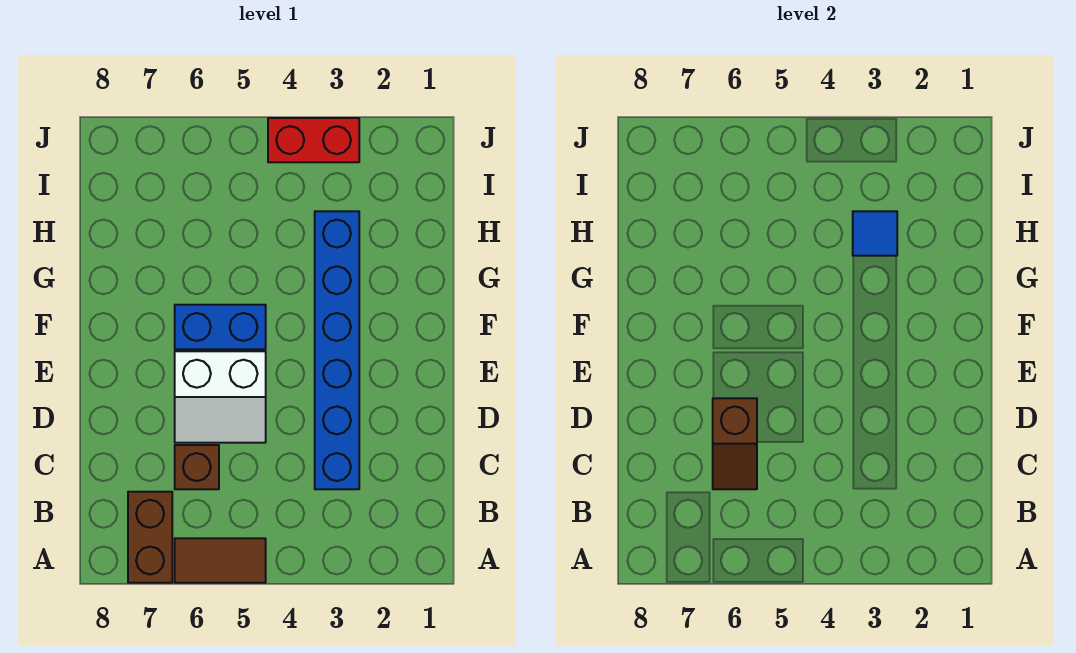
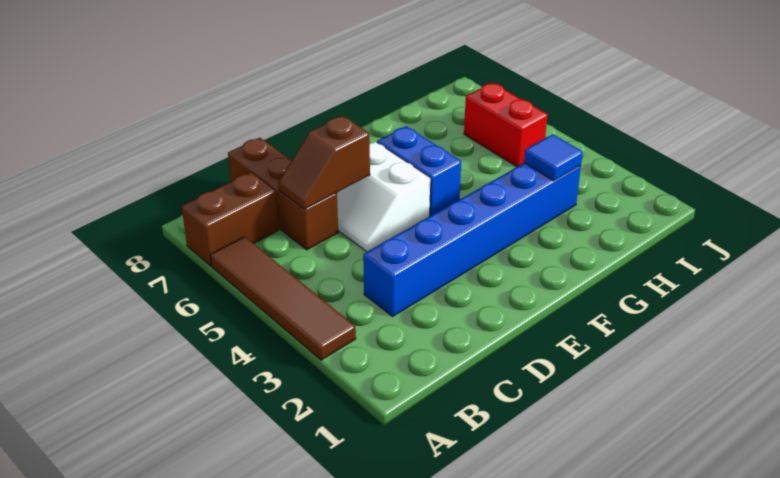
brown tile A5:A6 level 1 -> brown tile A3:A6 level 1
brown brick C6 level 1 -> brown brick C6:C8 level 1
red brick J3:J4 level 1 -> red brick I5:I6 level 1

